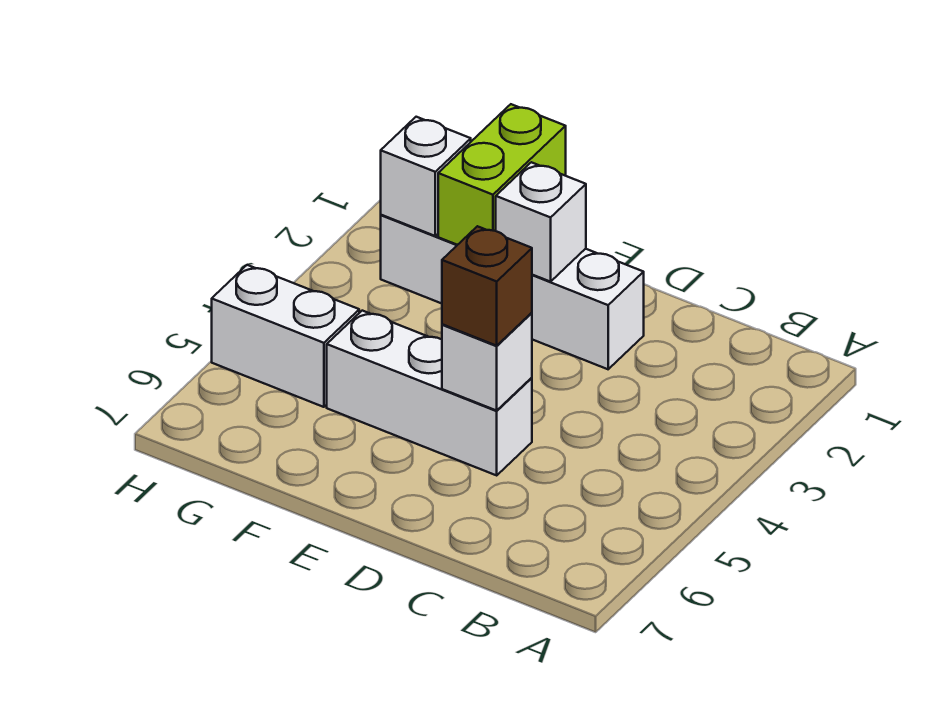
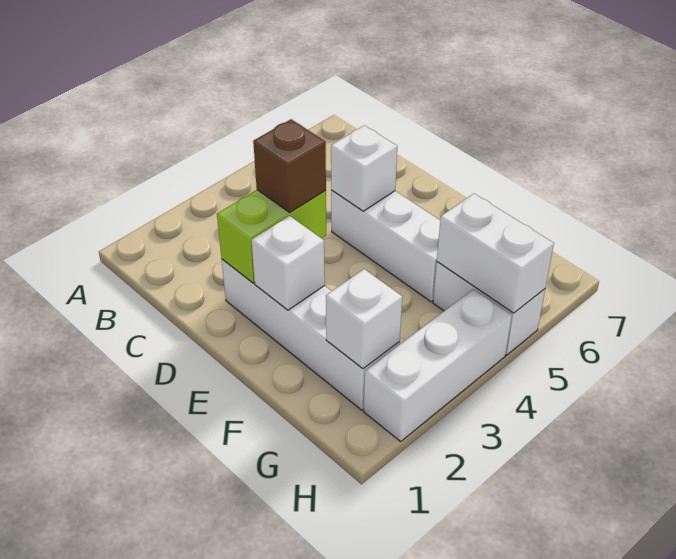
brown brick D5 level 3 -> brown brick D3 level 3
lime brick F1:F2 level 2 -> lime brick D2:D3 level 2
none -> white brick G5:H5 level 2
none -> white brick H2:H4 level 1

